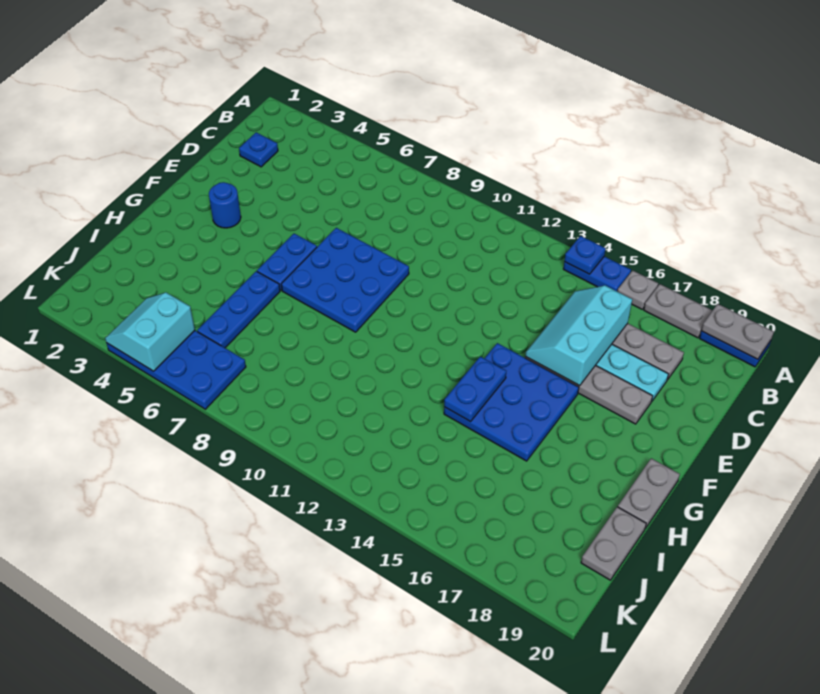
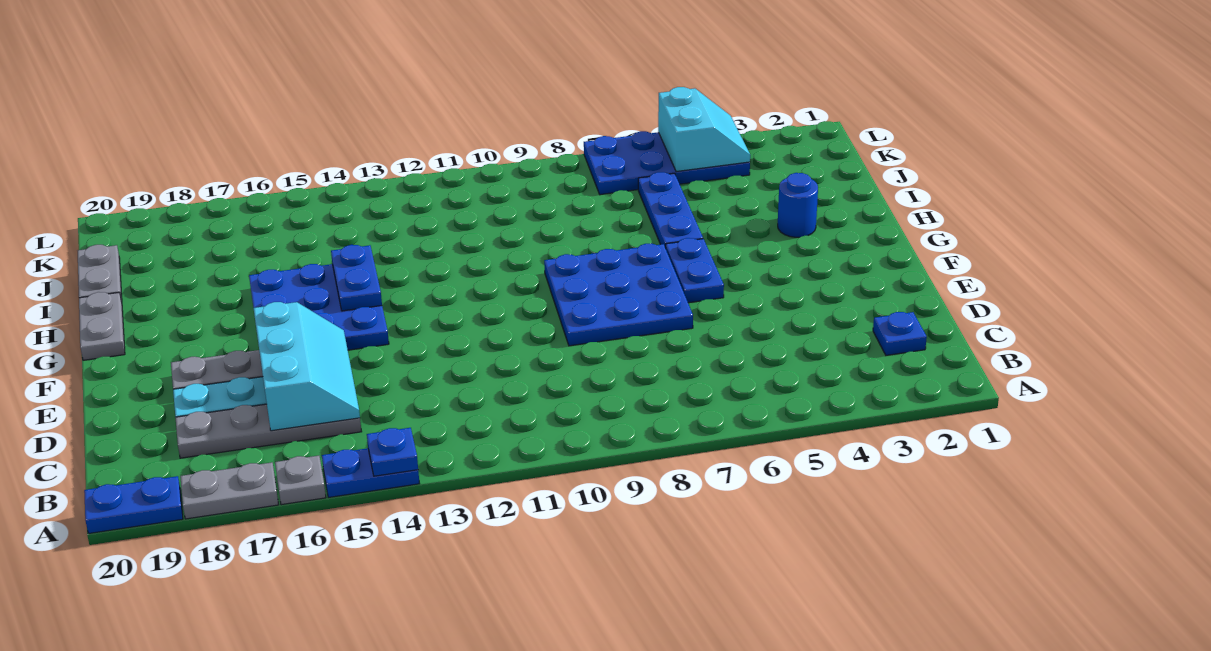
grey plate A19:A20 level 2 -> none
blue round brick F3 level 1 -> blue round brick H3 level 1

